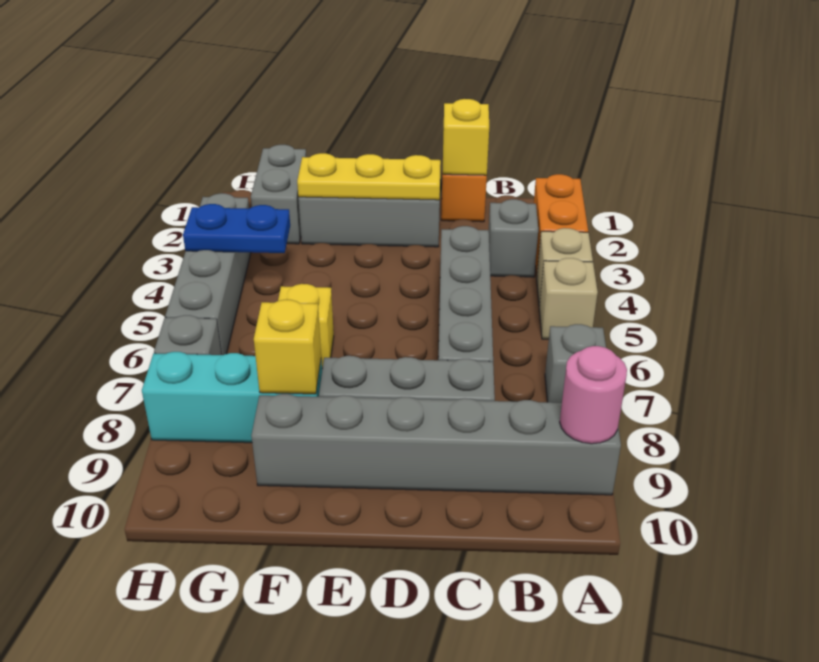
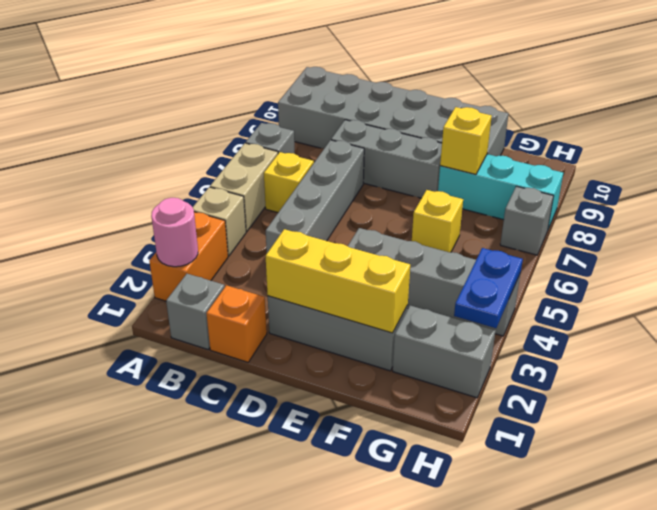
tan brick A5 level 1 -> tan brick A5:A6 level 1
grey brick A9:F9 level 1 -> grey brick A9:F10 level 1
pink round brick A9 level 2 -> pink round brick A2 level 2
grey brick B3 level 1 -> grey brick B1 level 1
yellow brick C1 level 2 -> yellow brick B6 level 1
yellow plate D2:F2 level 2 -> yellow brick D2:F2 level 2
grey brick G1:G2 level 1 -> grey brick G2:H2 level 1
blue plate G4:H4 level 2 -> blue plate H3:H4 level 2
grey brick H3:H6 level 1 -> grey brick E4:H4 level 1

